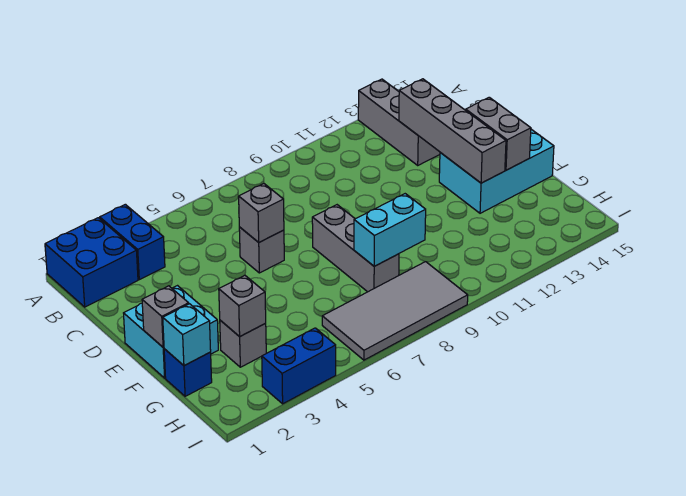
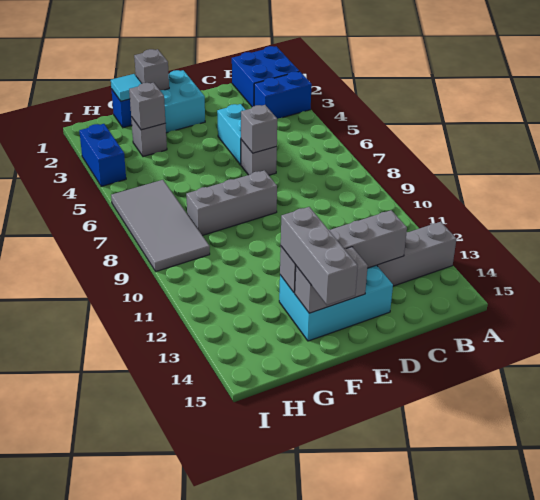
cyan brick E13:F15 level 1 -> cyan brick D13:F14 level 1
none -> grey brick F13:F15 level 3
cyan brick G1 level 2 -> cyan tile G1 level 2
cyan brick G8:G9 level 2 -> cyan brick D4:D5 level 1

